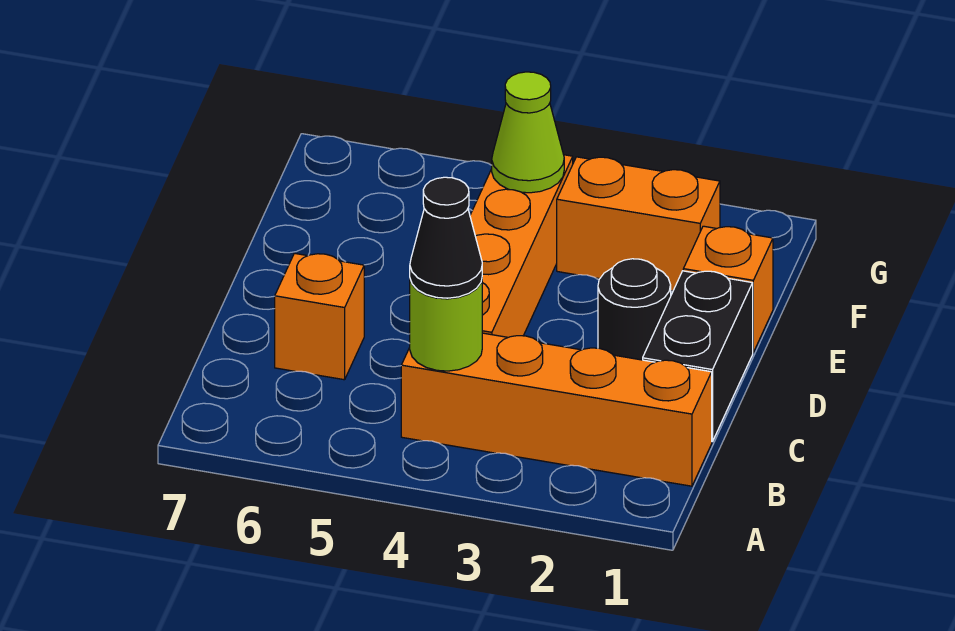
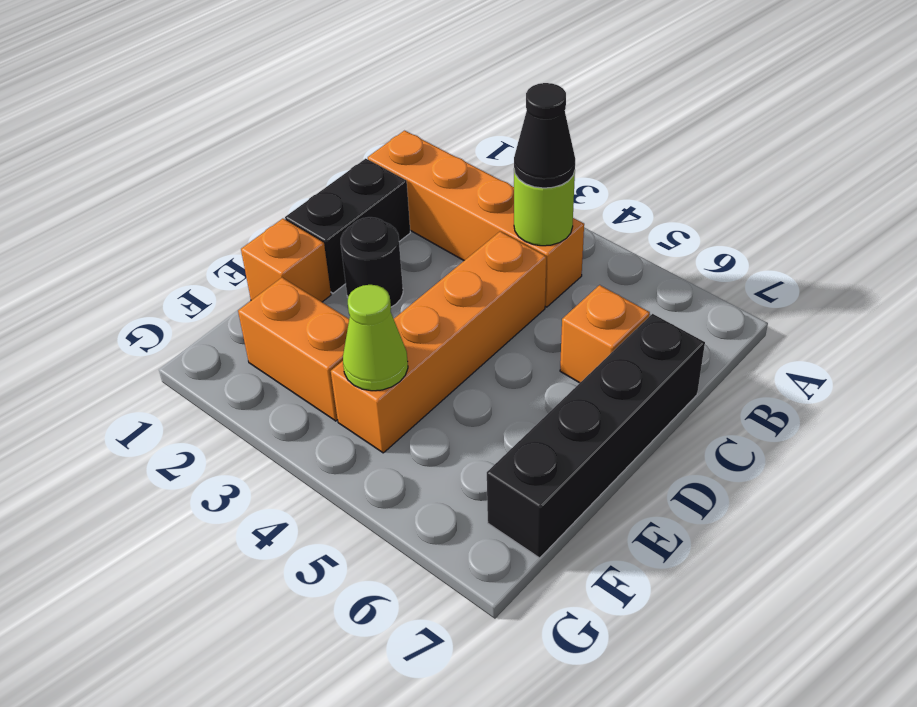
none -> black brick C7:F7 level 1

